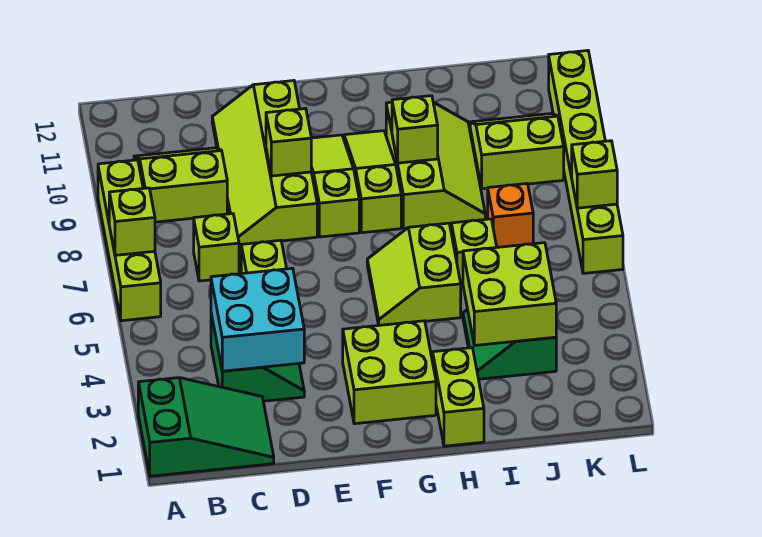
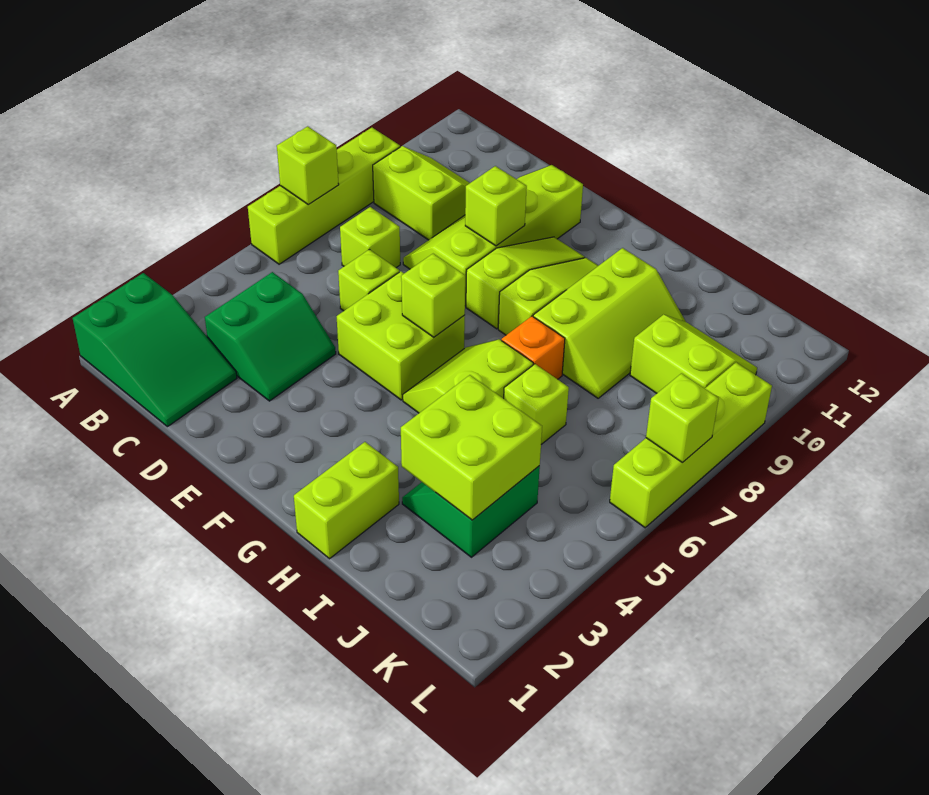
cyan brick C3:D4 level 2 -> none
lime brick F2:G3 level 1 -> lime brick E5:F6 level 1
lime brick H9 level 2 -> lime brick F6 level 2
orange brick J7 level 1 -> orange brick H7 level 1
lime brick L6:L11 level 1 -> lime brick L6:L9 level 1

